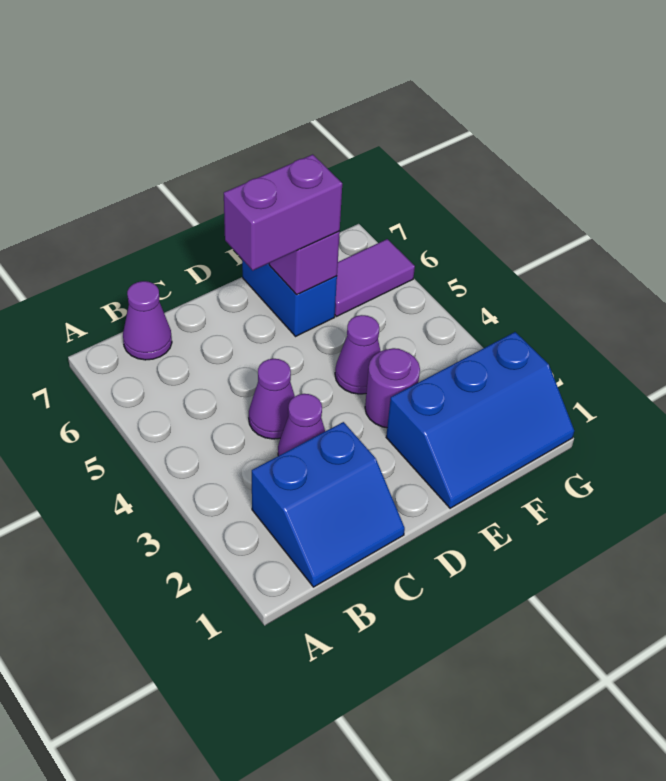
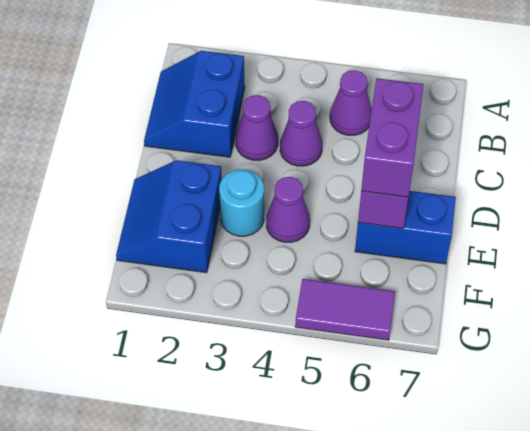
purple cone B7 level 1 -> purple cone B5 level 1
blue slope E1:G2 level 1 top 2 -> blue slope E1:F2 level 1 top 2
purple round brick E3 level 1 -> cyan round brick E3 level 1
purple tile F6:G6 level 1 -> purple tile G5:G6 level 1

